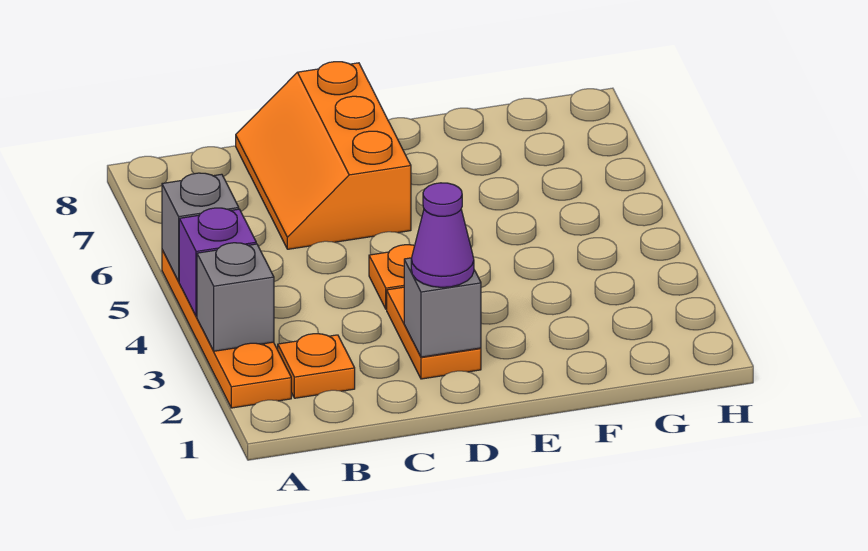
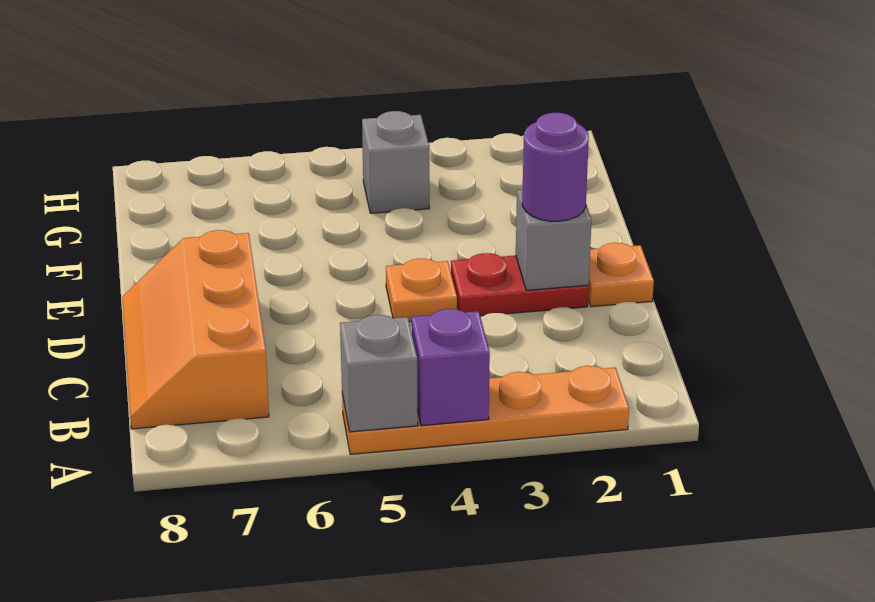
grey brick A3 level 2 -> grey brick G4 level 1
orange plate B2 level 1 -> orange plate D1 level 1
orange slope C6:D8 level 1 top D -> orange slope B7:D8 level 1 top 7
orange plate D2:D3 level 1 -> red plate D2:D3 level 1
purple cone D2 level 3 -> purple round brick D2 level 3

